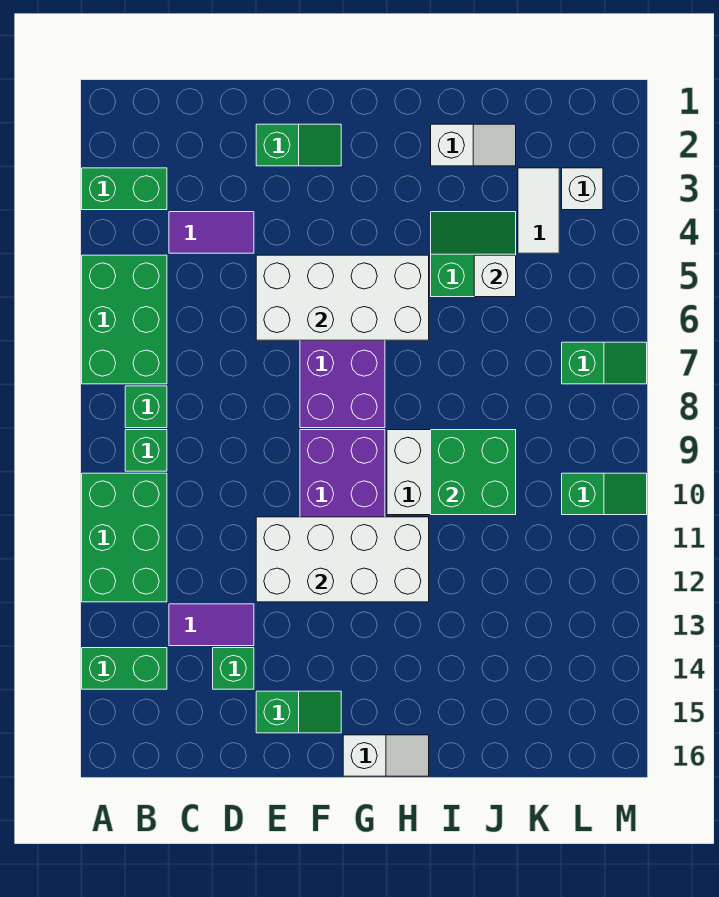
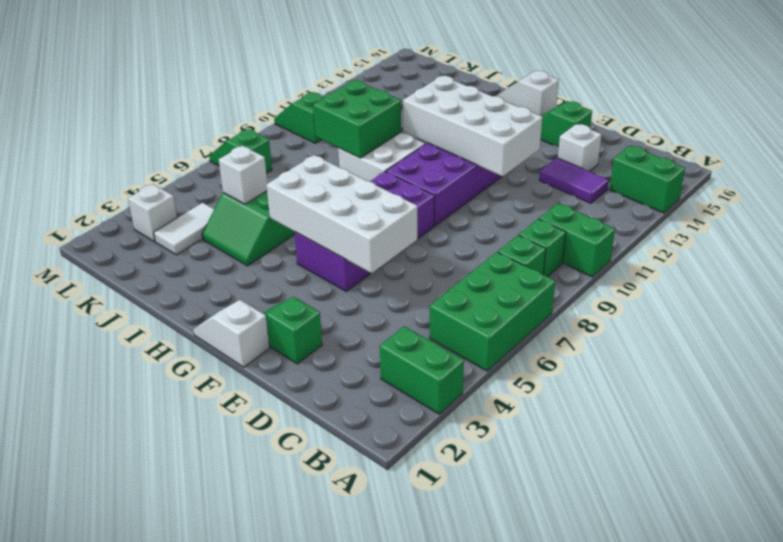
green brick A10:B12 level 1 -> green brick A10:B10 level 1
purple tile C4:D4 level 1 -> none
green brick D14 level 1 -> white brick D14 level 1
white slope I2:J2 level 1 top I -> white slope F1:G1 level 1 top F

